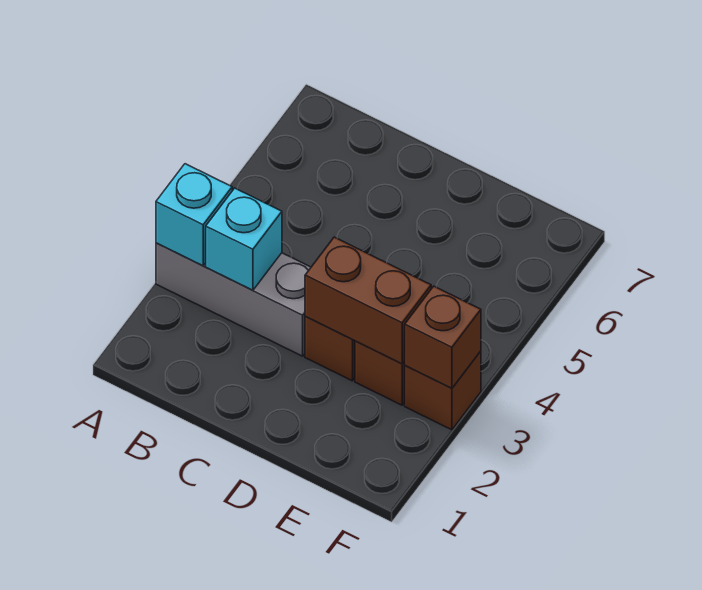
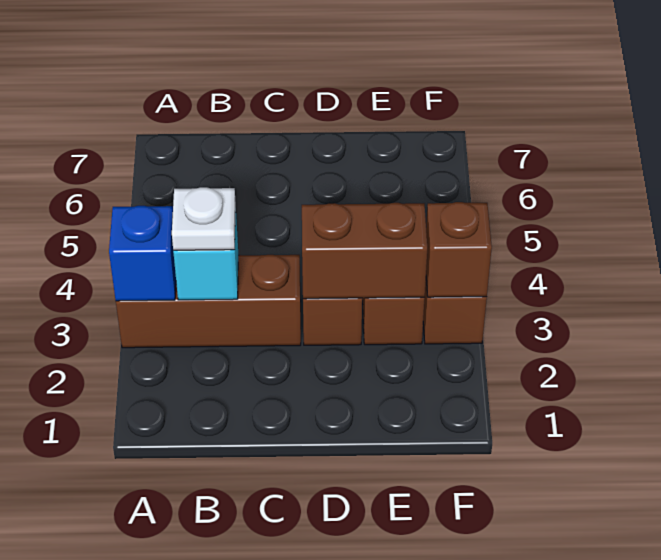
grey brick A3:C3 level 1 -> brown brick A3:C3 level 1
cyan brick A3 level 2 -> blue brick A3 level 2
none -> white plate B3 level 3

